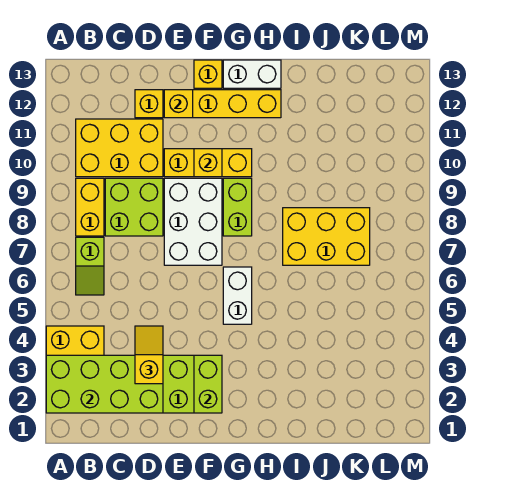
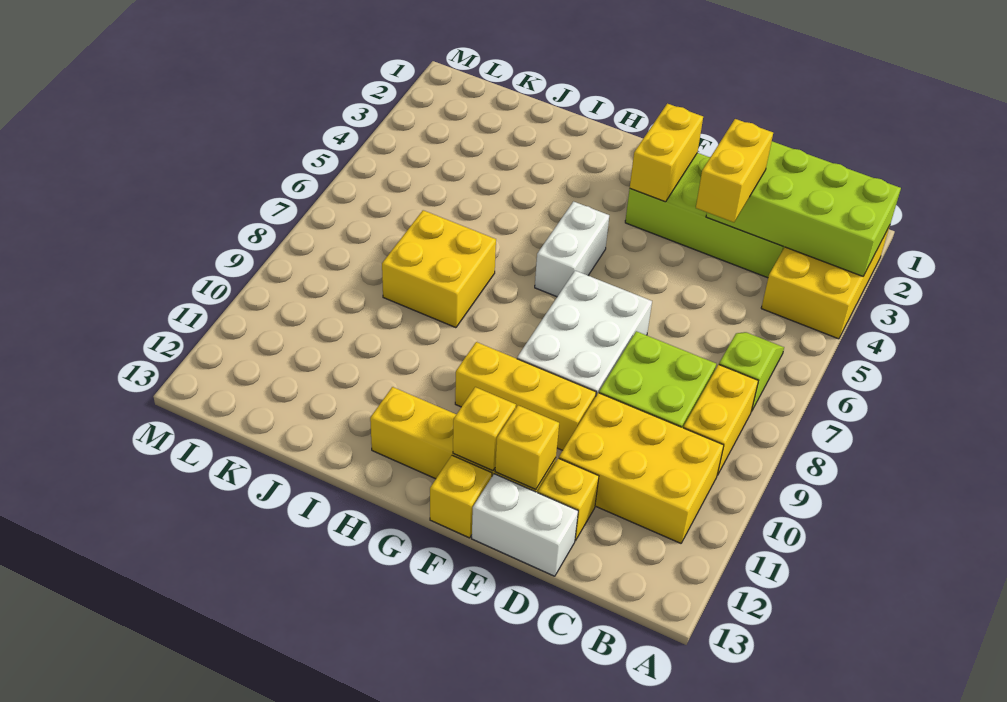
yellow slope D3:D4 level 3 top 3 -> yellow brick D3:D4 level 3
lime brick F2:F3 level 2 -> yellow brick F2:F3 level 2
yellow brick F10 level 2 -> yellow brick F12 level 2
lime brick G8:G9 level 1 -> none
white brick G13:H13 level 1 -> white brick D13:E13 level 1
yellow brick I7:K8 level 1 -> yellow brick I7:J8 level 1

